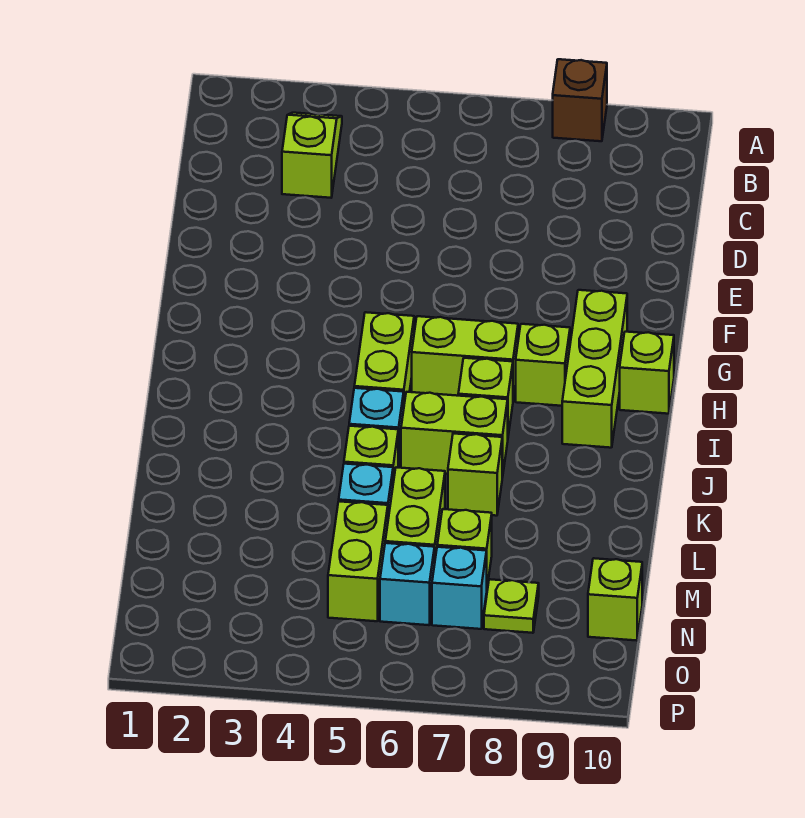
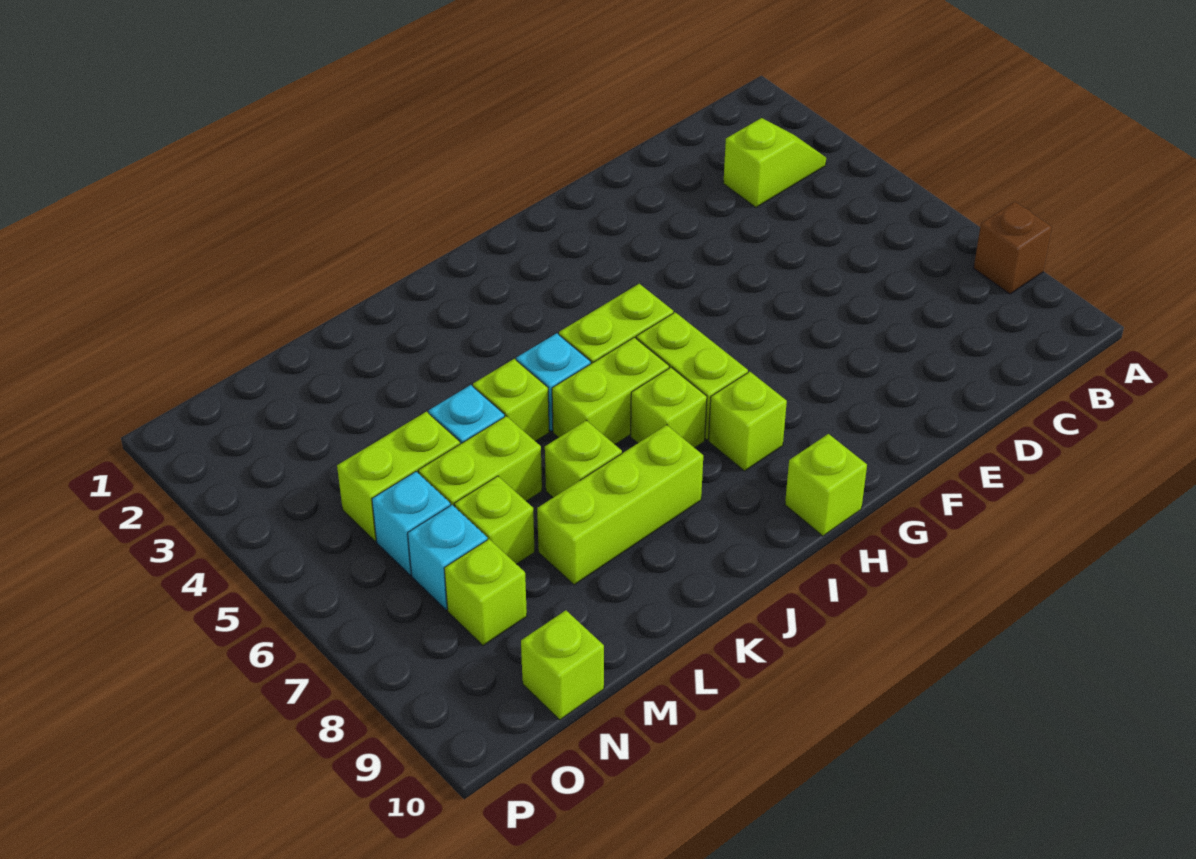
lime brick G9:I9 level 1 -> lime brick J8:L8 level 1
lime brick J6:J7 level 1 -> lime brick I6:J6 level 1
lime plate N8 level 1 -> lime brick N8 level 1

